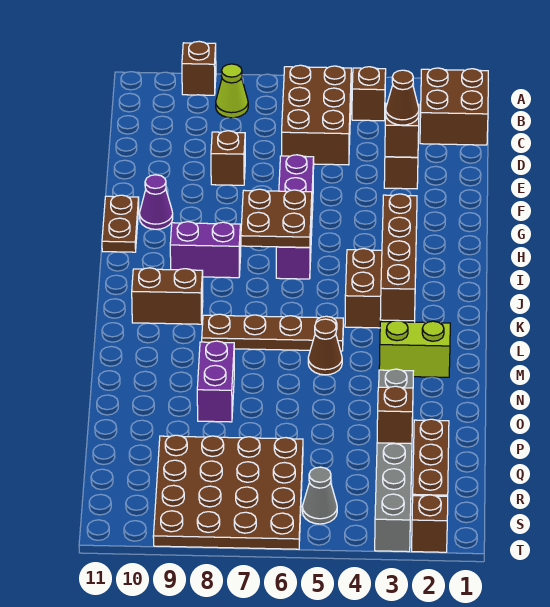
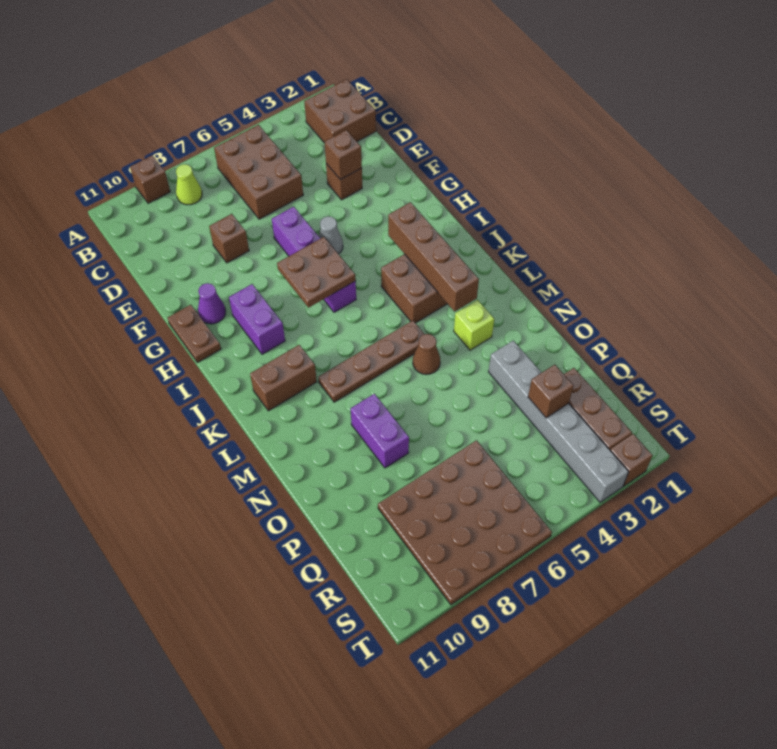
brown brick B4 level 1 -> none
brown cone E3 level 3 -> none
purple brick I8:I9 level 1 -> purple brick H9:I9 level 1
lime brick M2:M3 level 1 -> lime brick M3 level 1
grey cone S5 level 1 -> grey cone G5 level 1

